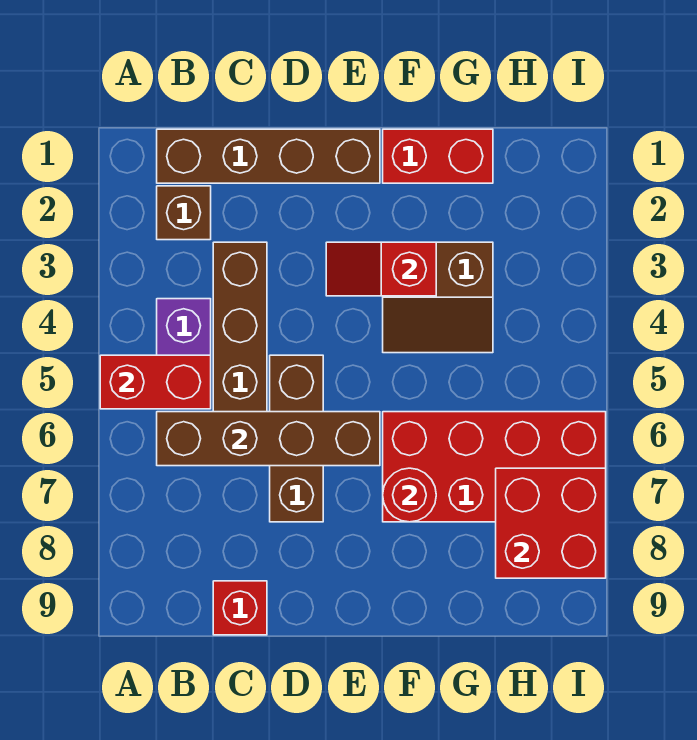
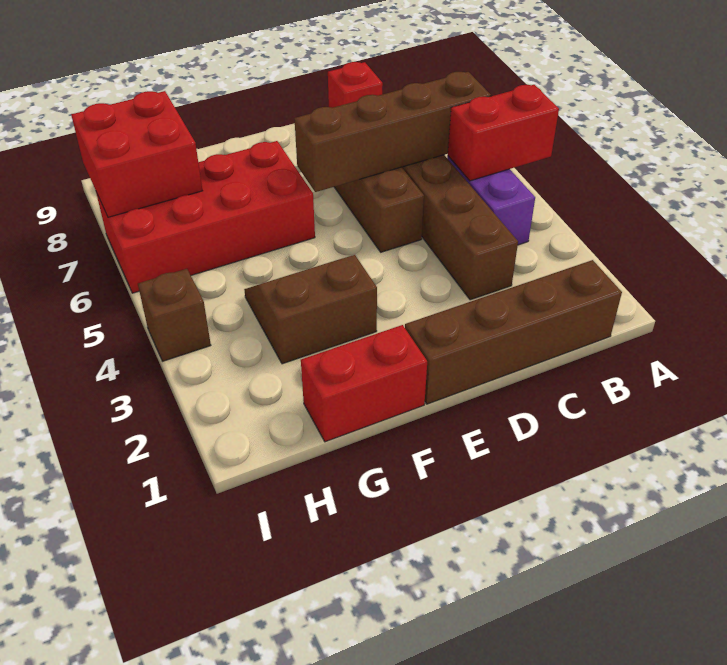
brown brick B2 level 1 -> brown brick I4 level 1
red slope E3:F3 level 2 top F -> none
red round brick F7 level 2 -> none

